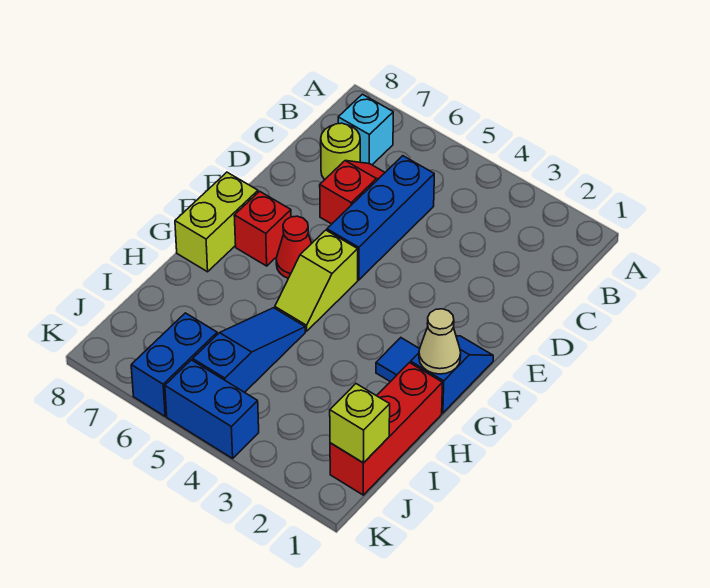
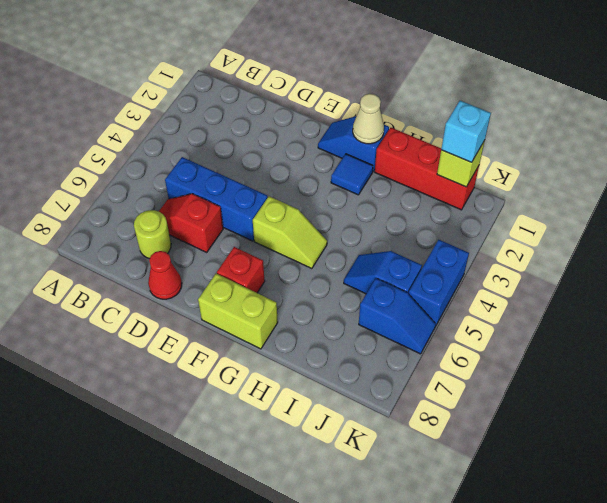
cyan brick B7 level 1 -> cyan brick J1 level 3
red cone F6 level 1 -> red cone D8 level 1
blue slope H5:J5 level 1 top J -> blue slope I5:J5 level 1 top J
blue brick J6:K6 level 1 -> blue slope J6:K6 level 1 top J

